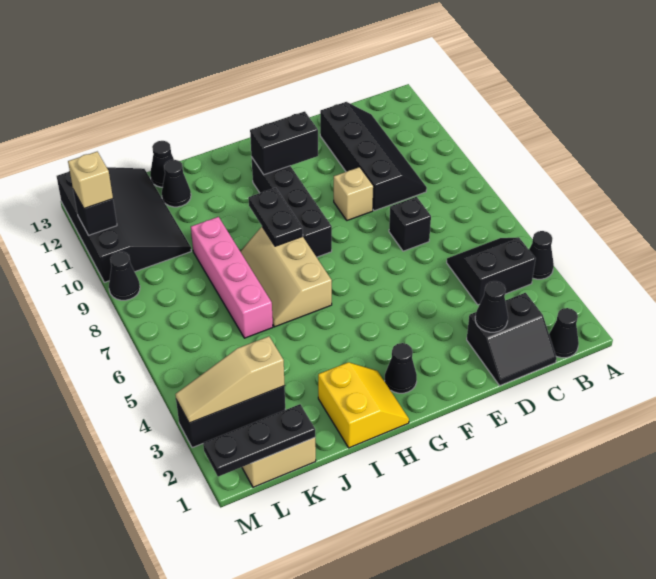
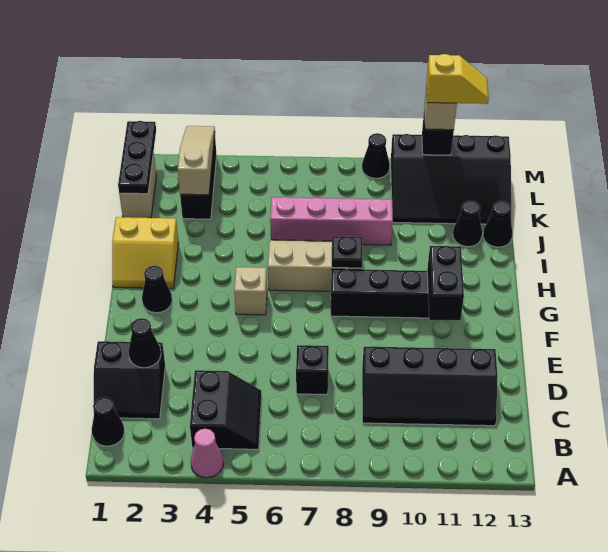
black cone A4 level 1 -> pink cone A4 level 1
black slope C1:D2 level 1 top 2 -> black slope C1:D2 level 1 top D
tan brick E9 level 1 -> tan brick G5 level 1
black plate H8:H9 level 2 -> black plate H8 level 2
none -> yellow slope M11:M12 level 4 top 11

